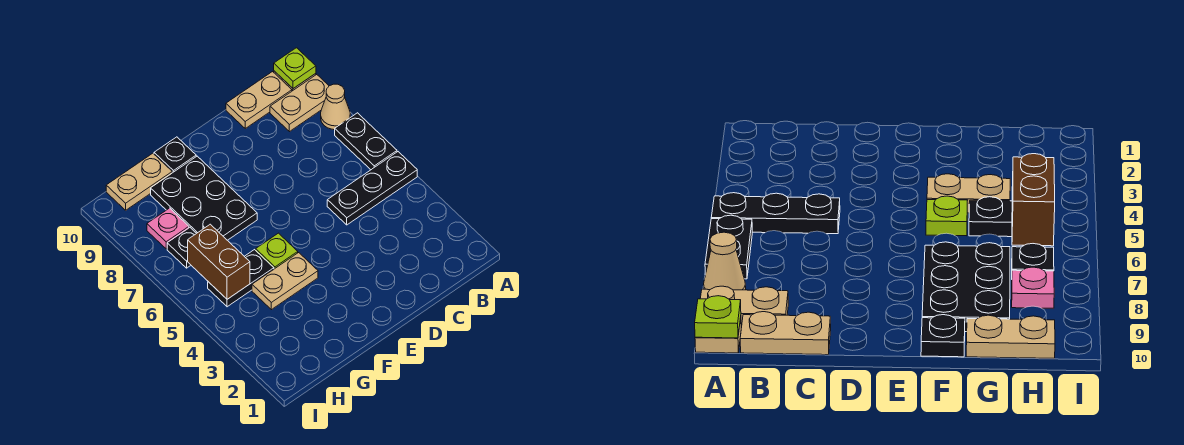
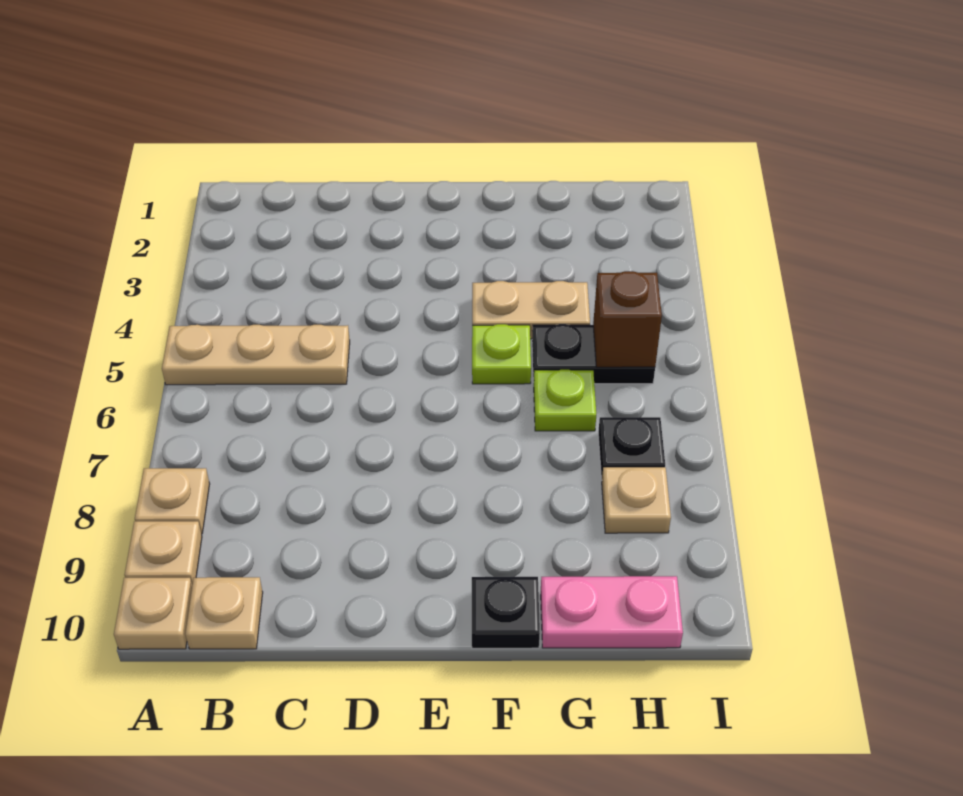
black plate A5:C5 level 1 -> tan plate A5:C5 level 1
black plate A6:A7 level 1 -> none
tan cone A8 level 1 -> tan plate A8 level 1
tan plate A9:B9 level 1 -> tan plate A9 level 1
lime plate A10 level 2 -> lime plate G6 level 1
tan plate B10:C10 level 1 -> tan plate B10 level 1
black plate F7:G9 level 1 -> none
tan plate G10:H10 level 1 -> pink plate G10:H10 level 1
brown brick H5:H6 level 2 -> brown brick H5 level 2
pink plate H8 level 1 -> tan plate H8 level 1

